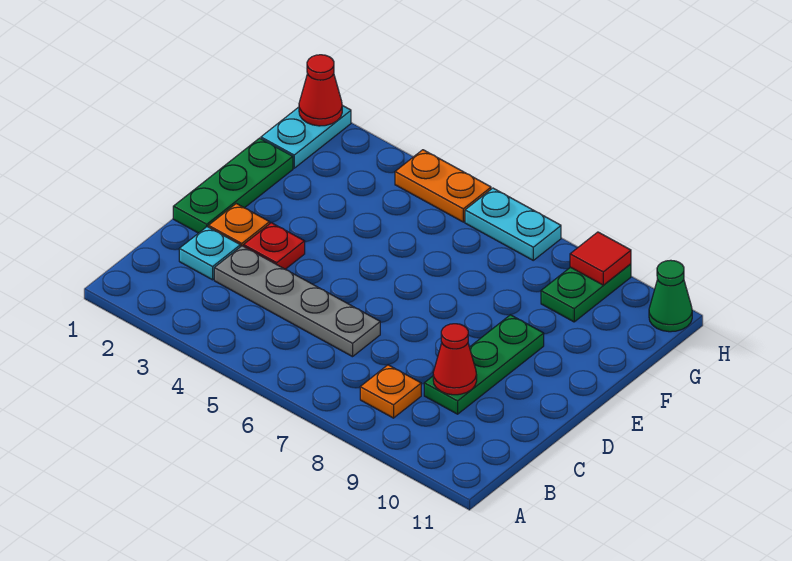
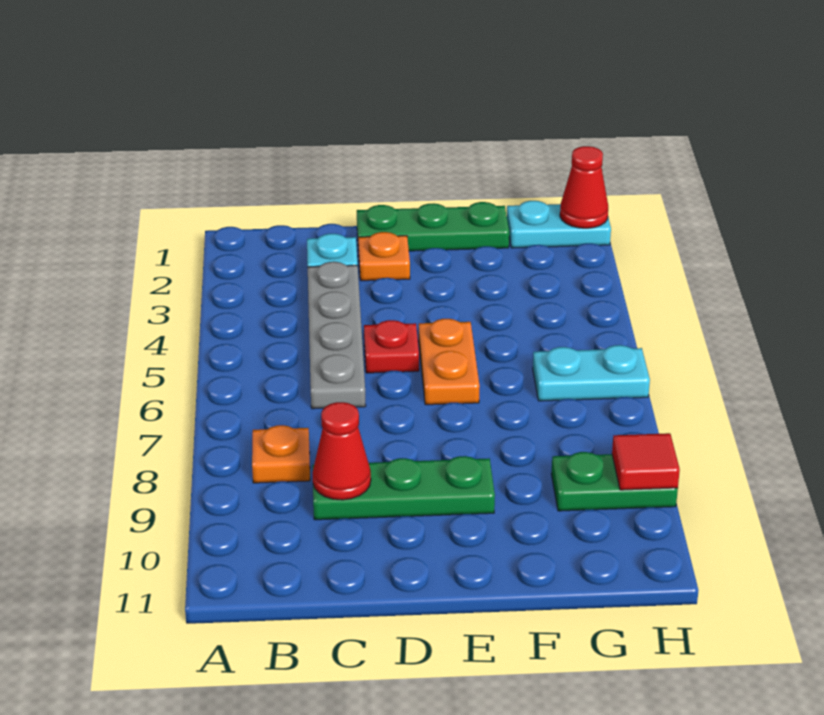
red plate D3 level 1 -> red plate D5 level 1
orange plate H4:H5 level 1 -> orange plate E5:E6 level 1
cyan plate H6:H7 level 1 -> cyan plate G6:H6 level 1
green cone H11 level 1 -> none

